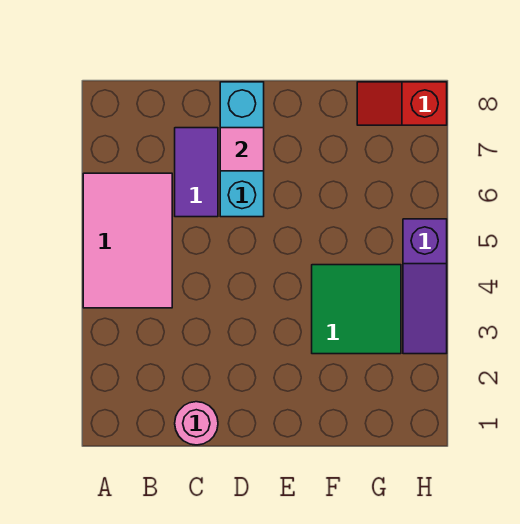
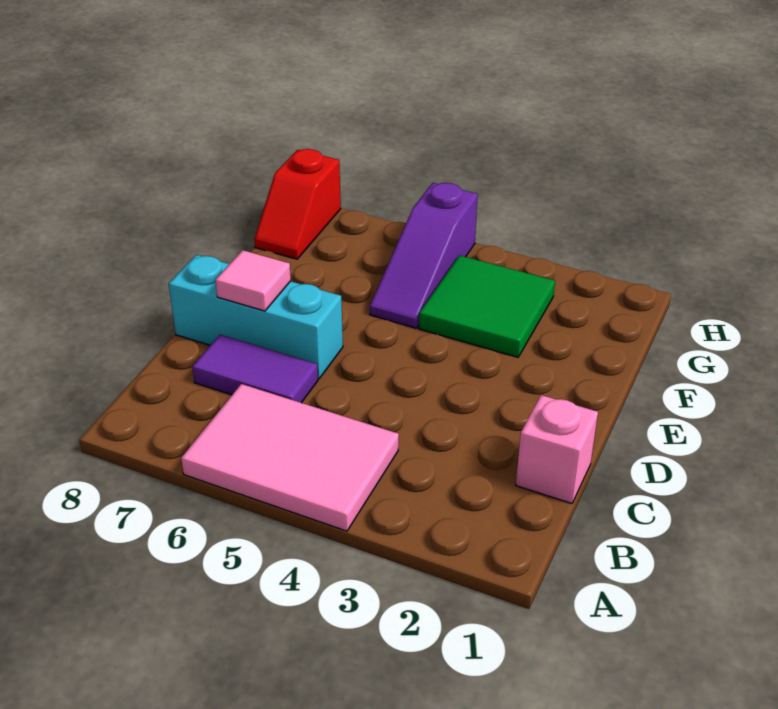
pink round brick C1 level 1 -> pink brick C1 level 1
purple slope H3:H5 level 1 top 5 -> purple slope F5:H5 level 1 top H

